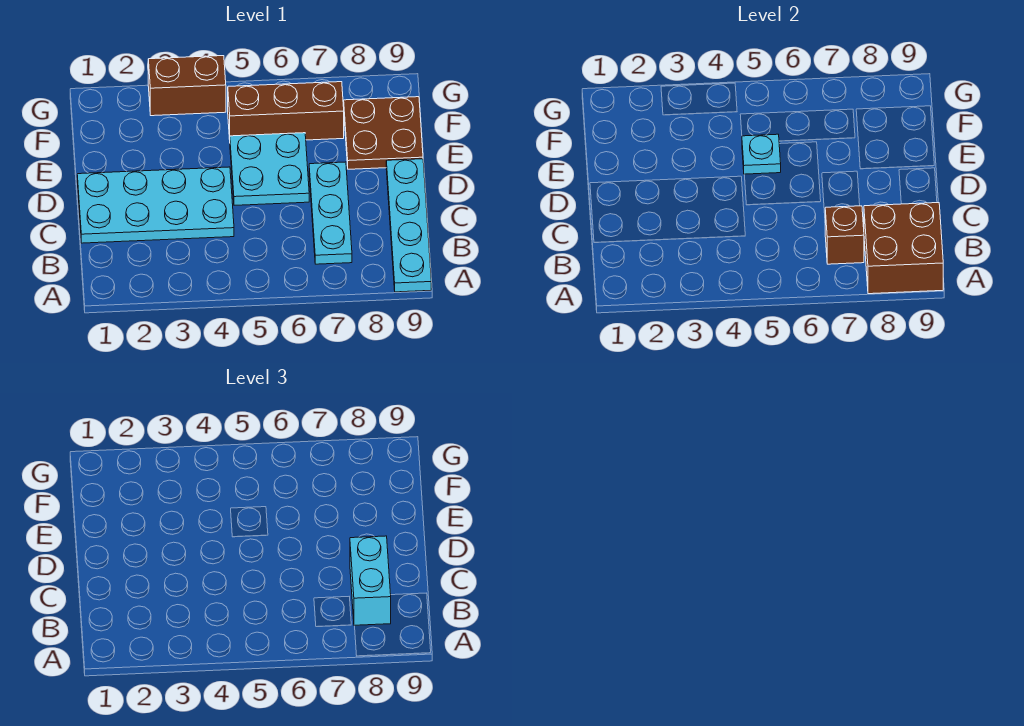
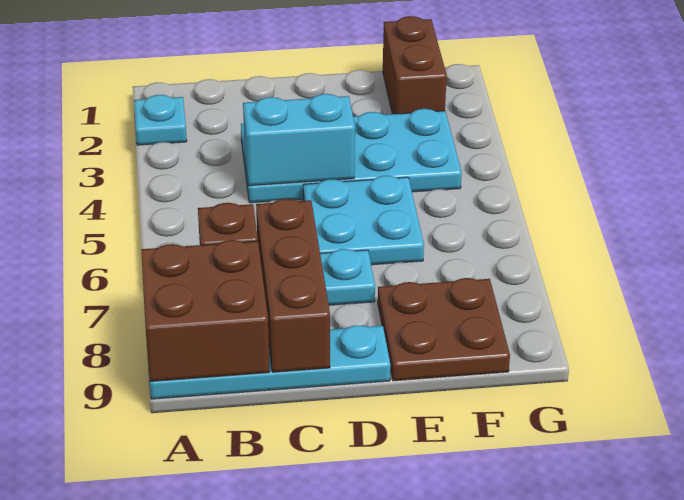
cyan brick B8:C8 level 3 -> cyan brick C4:D4 level 2
cyan plate C1:D4 level 1 -> cyan plate C3:F4 level 1
cyan plate E5 level 2 -> cyan plate A2 level 1
brown brick F5:F7 level 1 -> brown brick C7:C9 level 2
brown brick G3:G4 level 1 -> brown brick F1:F2 level 1

